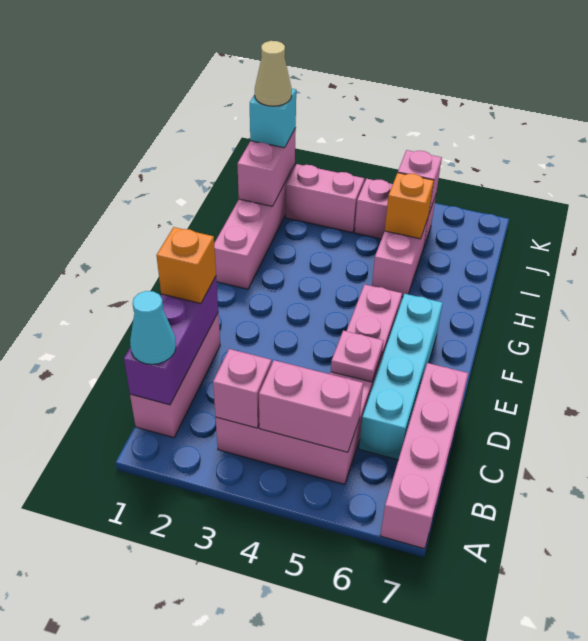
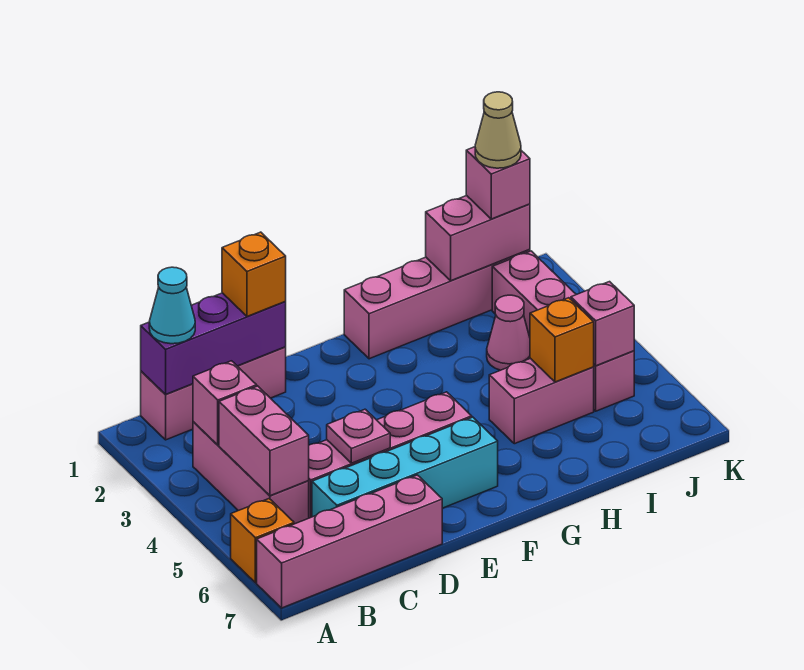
none -> orange brick A6 level 1
none -> pink cone I3 level 1
cyan brick J1 level 3 -> pink brick J1 level 3

